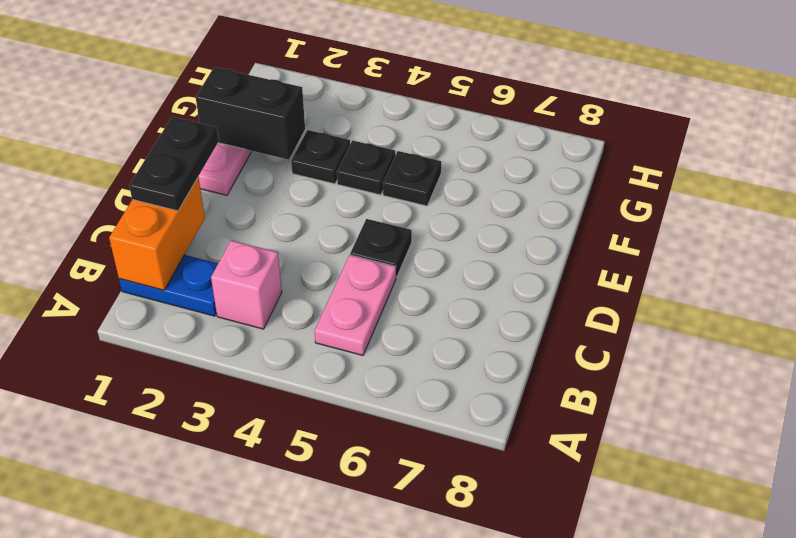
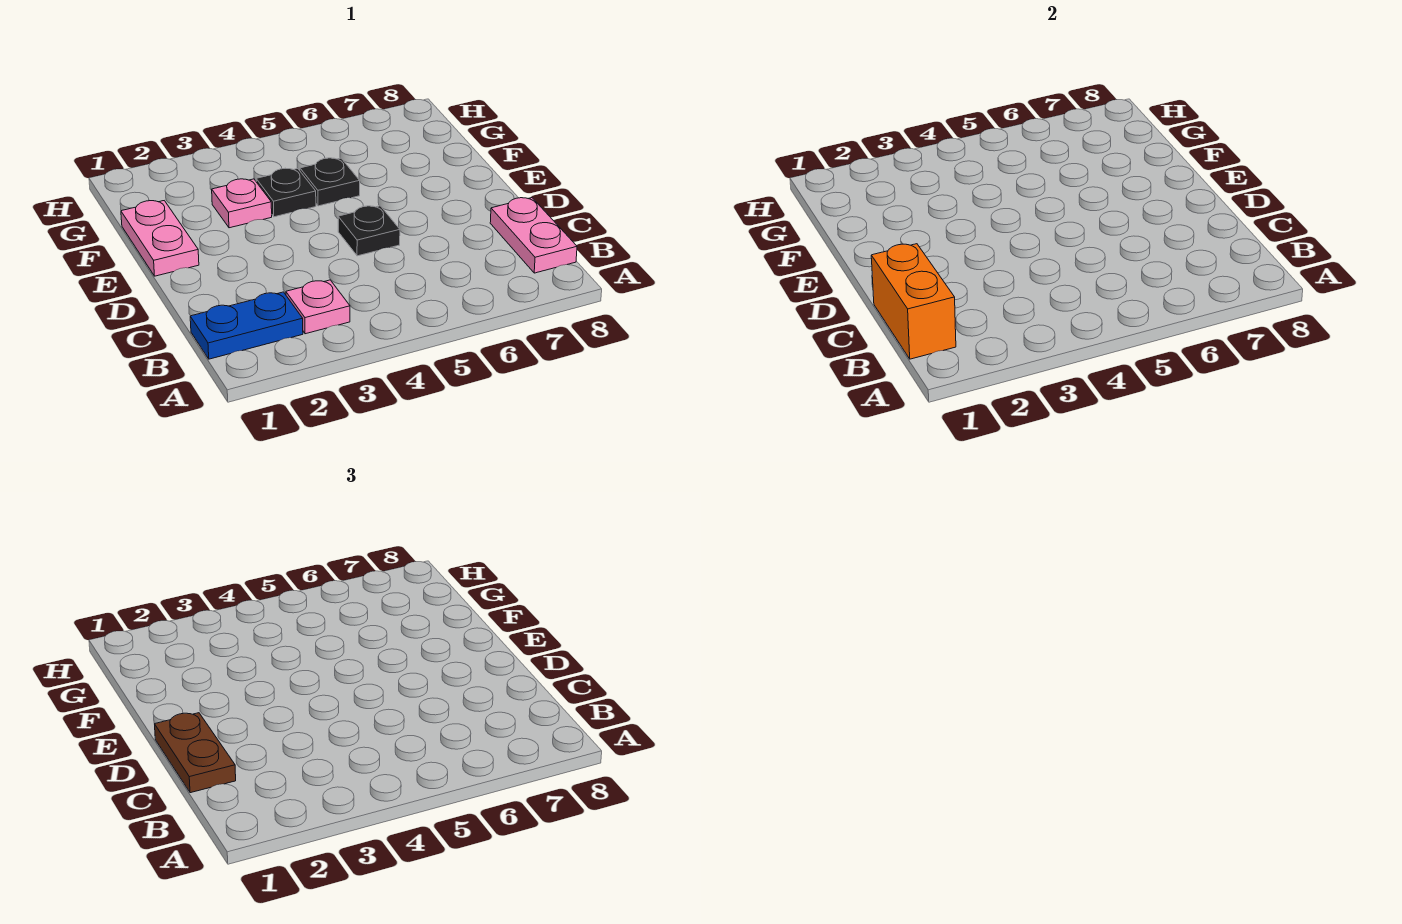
pink brick B3 level 1 -> pink plate B3 level 1
pink plate B5:C5 level 1 -> pink plate B8:C8 level 1
black plate C1:D1 level 3 -> brown plate C1:D1 level 3
black brick F1:F2 level 2 -> none
black plate F3 level 1 -> pink plate F3 level 1

